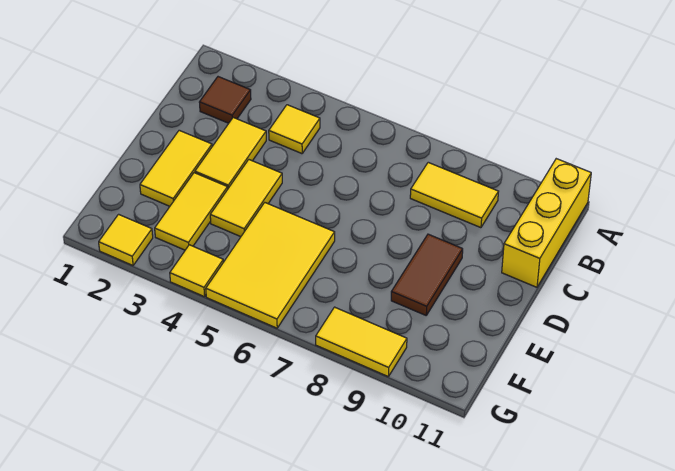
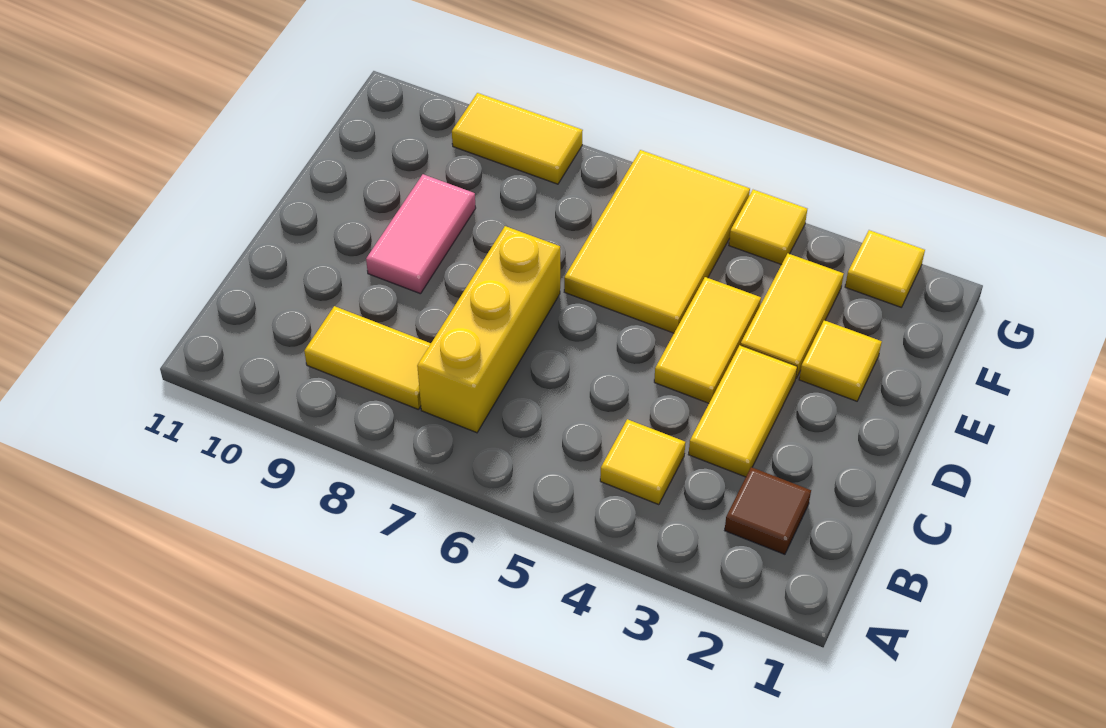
yellow brick A11:C11 level 1 -> yellow brick B7:D7 level 1
yellow tile D2:E2 level 1 -> yellow tile E2 level 1
brown tile D9:E9 level 1 -> pink tile D9:E9 level 1

